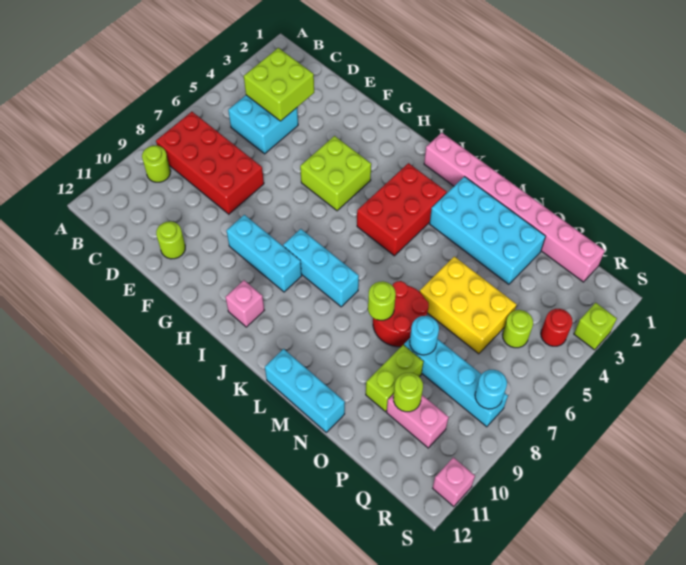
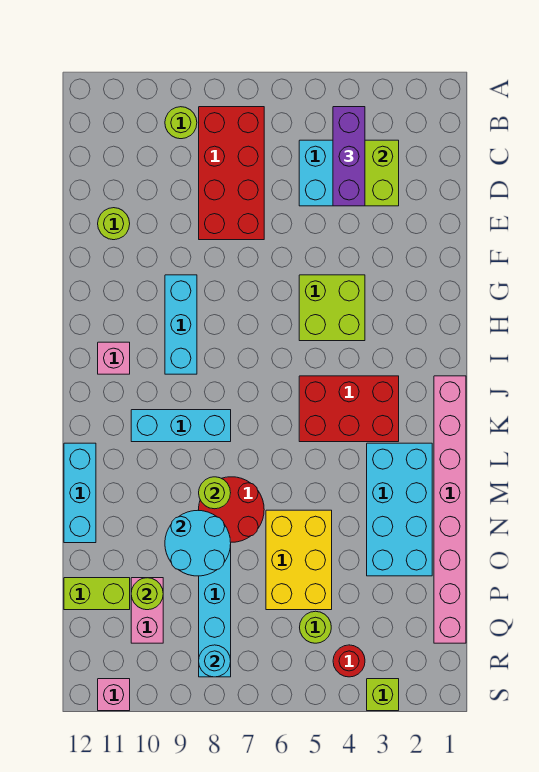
none -> purple brick B4:D4 level 3
cyan brick I8:K8 level 1 -> cyan brick K8:K10 level 1
cyan round brick O8 level 2 -> cyan round brick N8:O9 level 2
lime brick O9:O10 level 1 -> lime brick P11:P12 level 1

